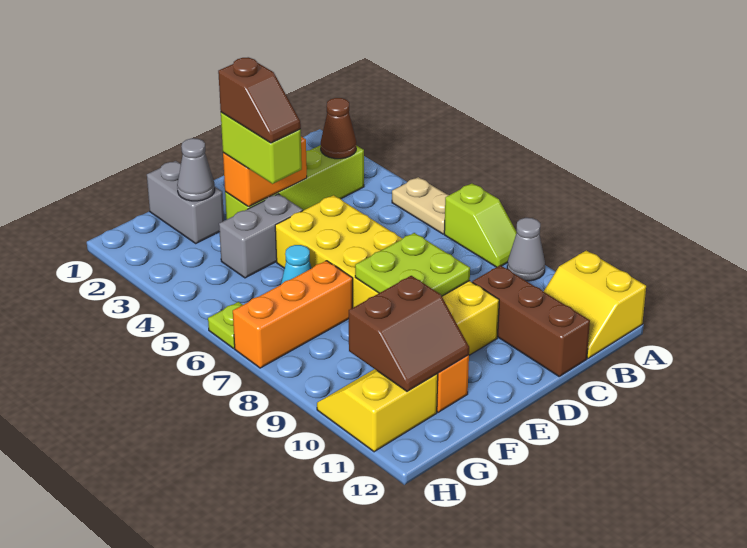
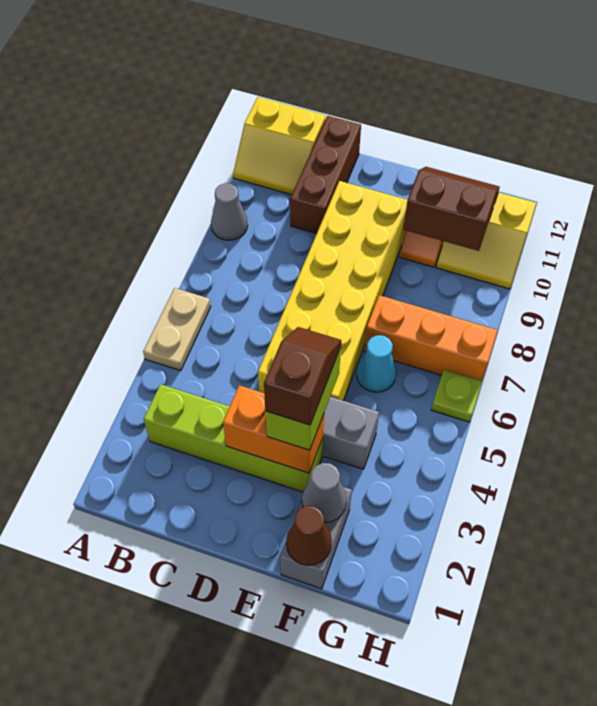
lime slope A7:A8 level 1 top 7 -> none
yellow slope A11:B12 level 1 top A -> yellow slope A11:B12 level 1 top 12
brown cone B3 level 2 -> brown cone F1 level 2
lime plate D8:E9 level 2 -> none

